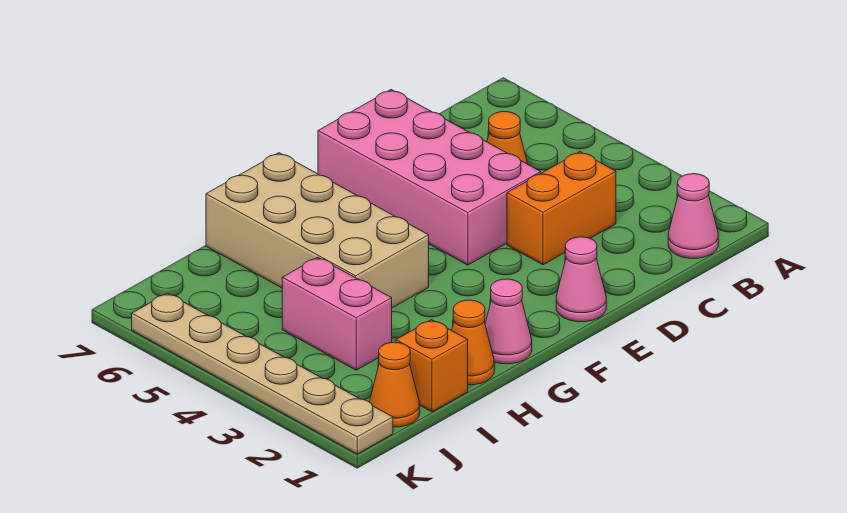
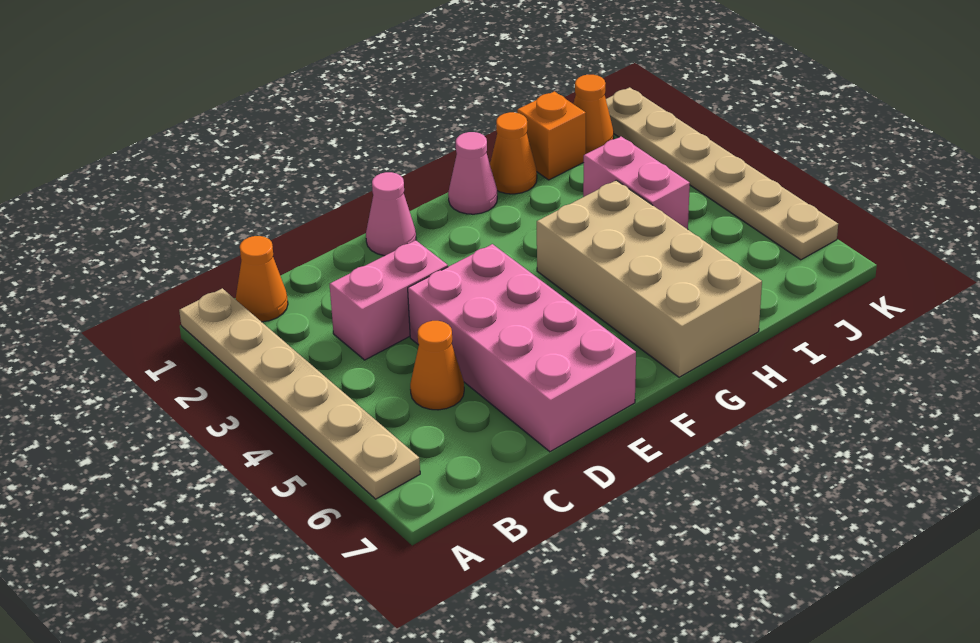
none -> tan plate A1:A6 level 1
pink cone B1 level 1 -> orange cone B1 level 1
orange brick C3:D3 level 1 -> pink brick C3:D3 level 1

